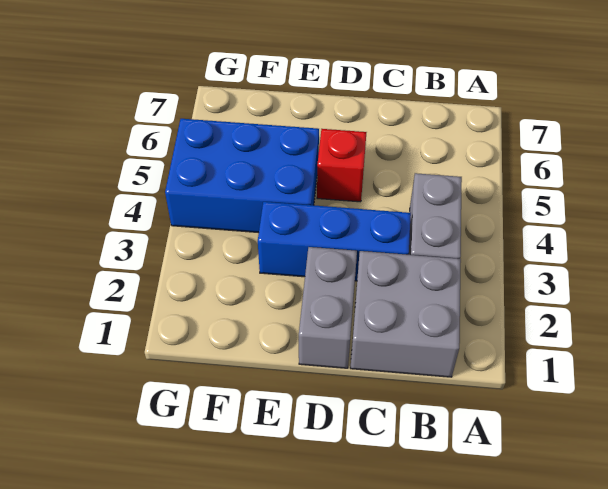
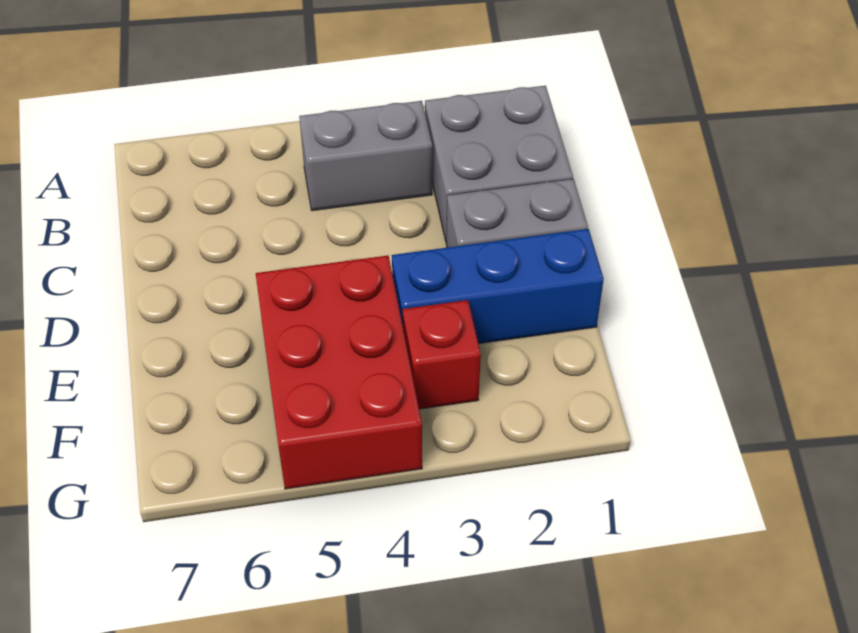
blue brick C3:E3 level 1 -> blue brick E1:E3 level 1
red brick D5 level 1 -> red brick F3 level 1
blue brick E4:G5 level 1 -> red brick E4:G5 level 1

